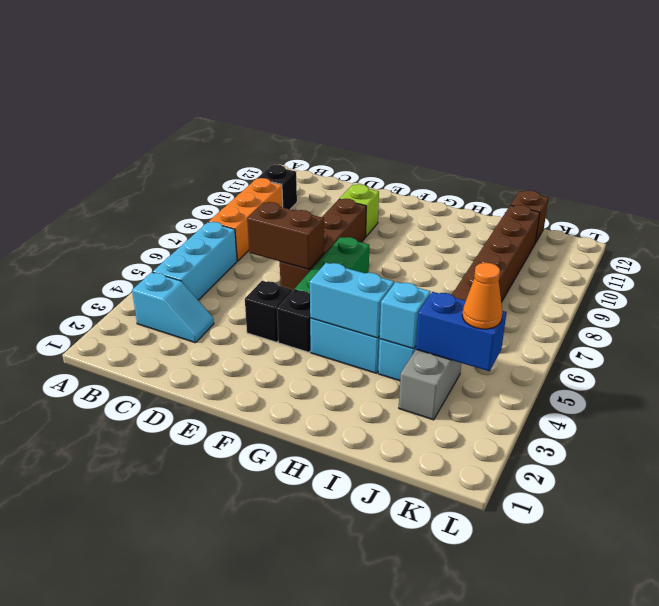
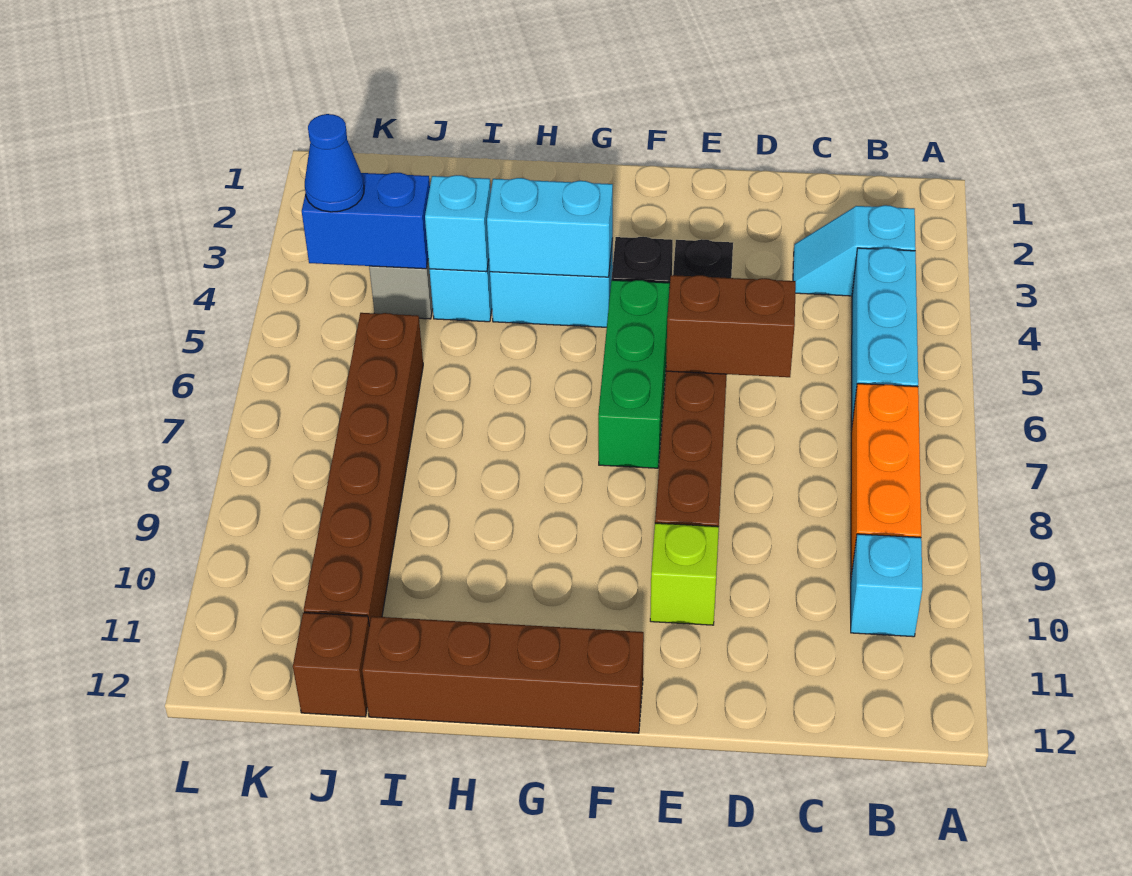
black brick B10 level 1 -> cyan brick B10 level 1
none -> brown brick F12:I12 level 1
orange cone K4 level 3 -> blue cone K4 level 3

